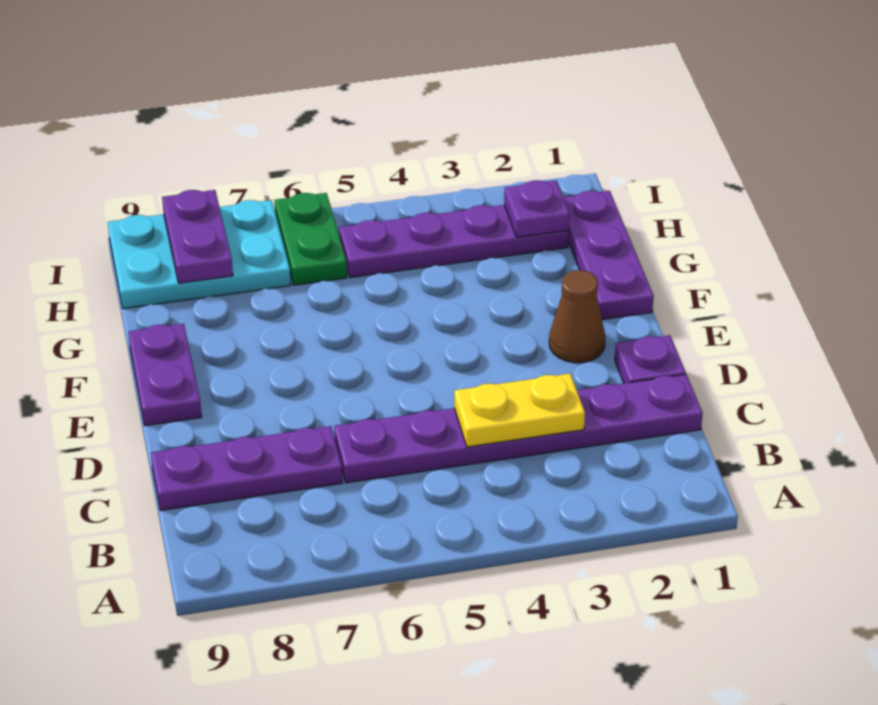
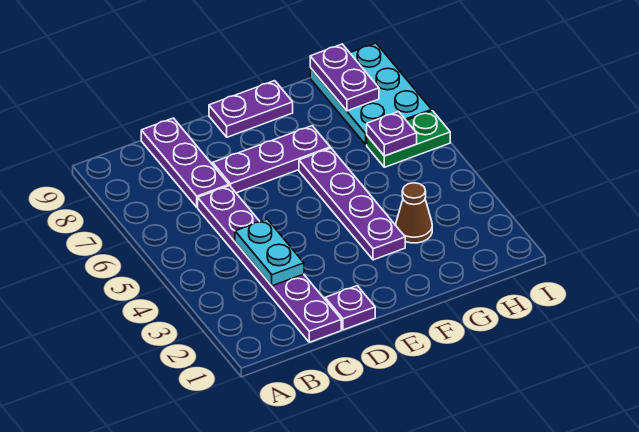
yellow plate C3:C4 level 2 -> cyan plate C3:C4 level 2
brown cone E2 level 1 -> brown cone G3 level 1
purple plate F1:H1 level 1 -> purple plate D7:F7 level 1
purple plate H2:H5 level 1 -> purple plate F3:F6 level 1
purple plate H2 level 2 -> purple plate H6 level 2
purple plate H8:I8 level 2 -> purple plate H8:H9 level 2

